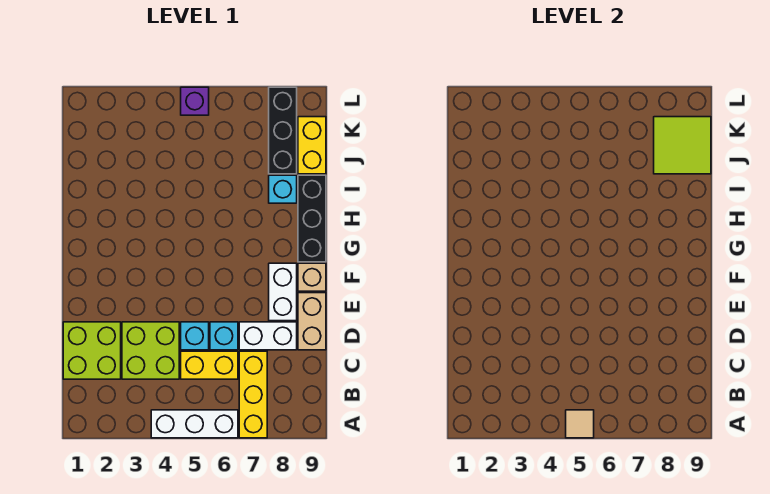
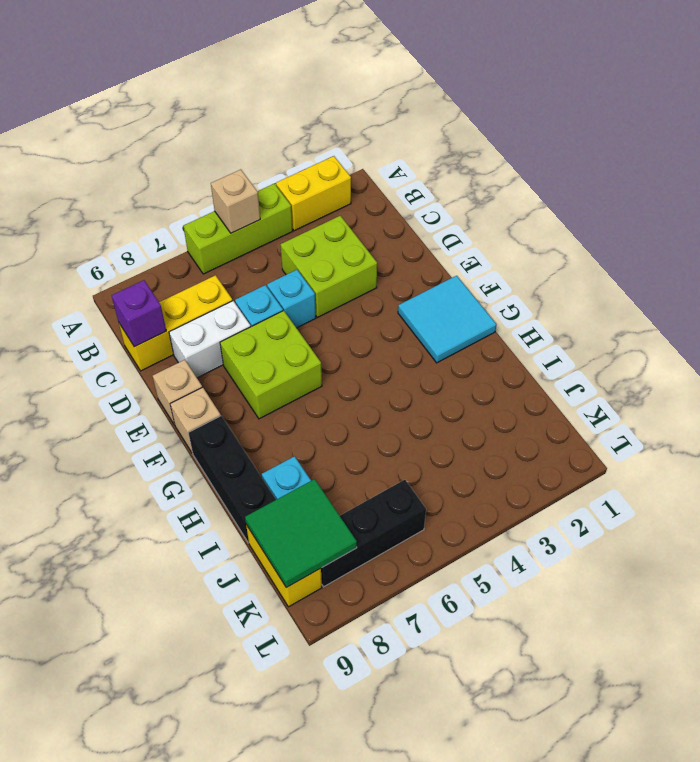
white brick A4:A6 level 1 -> lime brick A4:A6 level 1
tan tile A5 level 2 -> tan brick A5 level 2
yellow brick A7:C7 level 1 -> yellow brick C7:C9 level 1
lime brick C1:D2 level 1 -> lime brick E6:F7 level 1
yellow brick C5:C6 level 1 -> yellow brick A2:A3 level 1
tan brick D9:E9 level 1 -> tan brick E9 level 1
white brick E8:F8 level 1 -> none
none -> cyan tile F1:G2 level 1
black brick J8:L8 level 1 -> black brick K6:K8 level 1
lime tile J8:K9 level 2 -> green tile J8:K9 level 2
purple brick L5 level 1 -> purple brick C9 level 2

